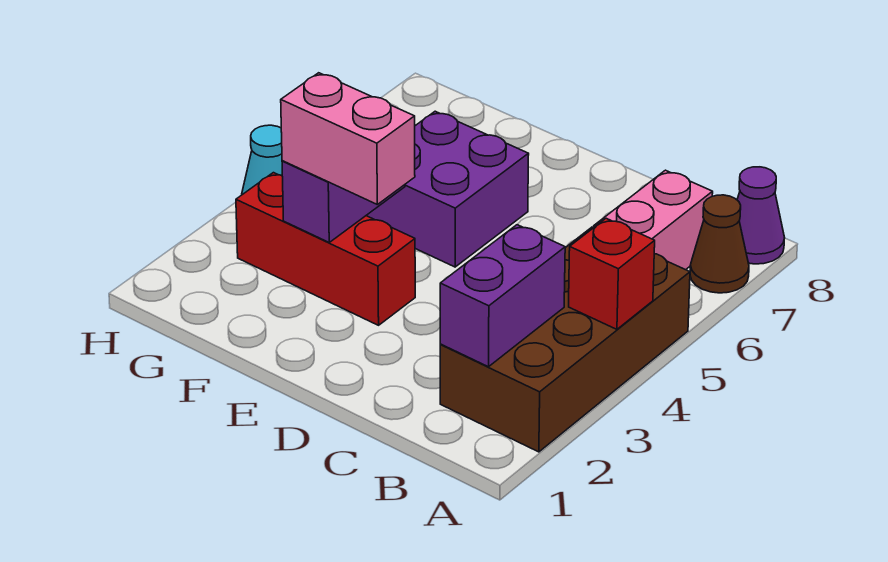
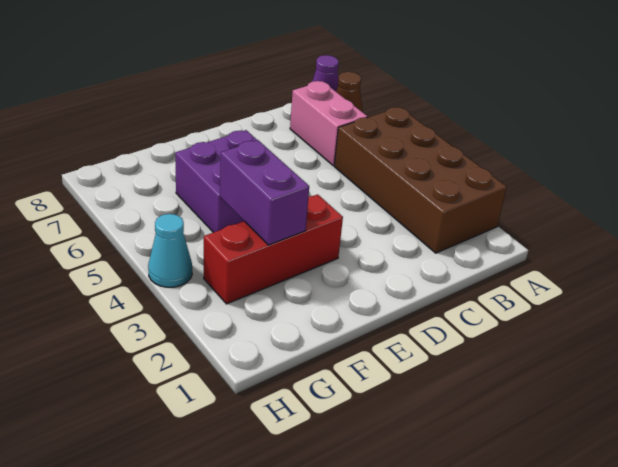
red brick A4 level 2 -> none
purple brick B2:B3 level 2 -> none
pink brick E3:F3 level 3 -> none

